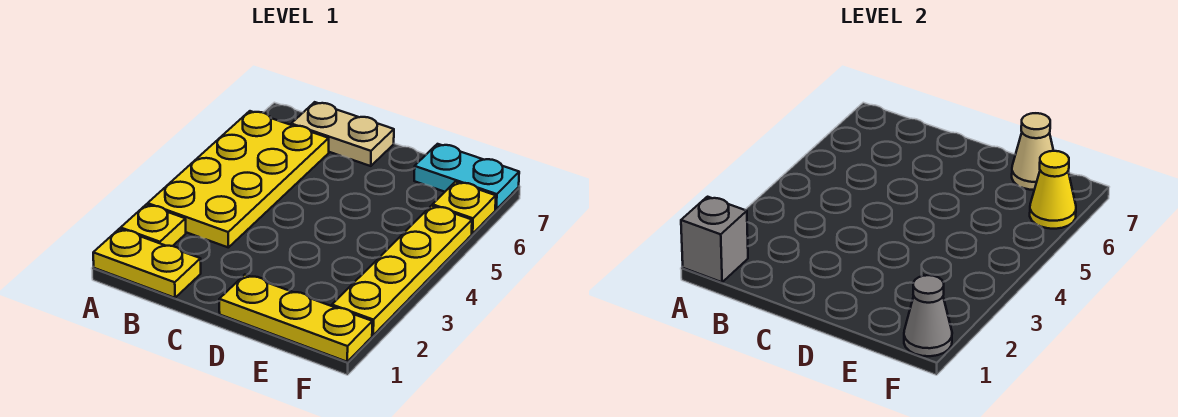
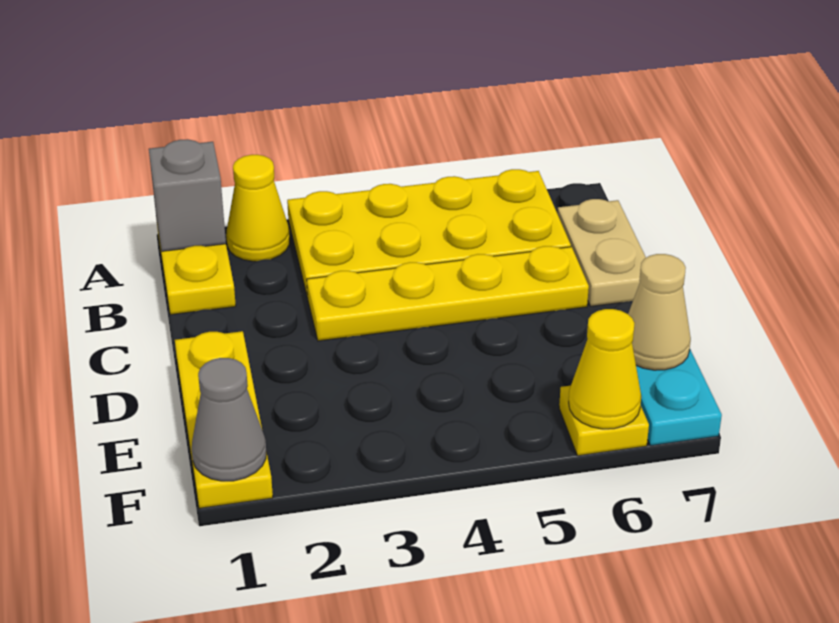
yellow plate A2 level 1 -> yellow cone A2 level 1
yellow plate F2:F5 level 1 -> yellow plate C3:C6 level 1

